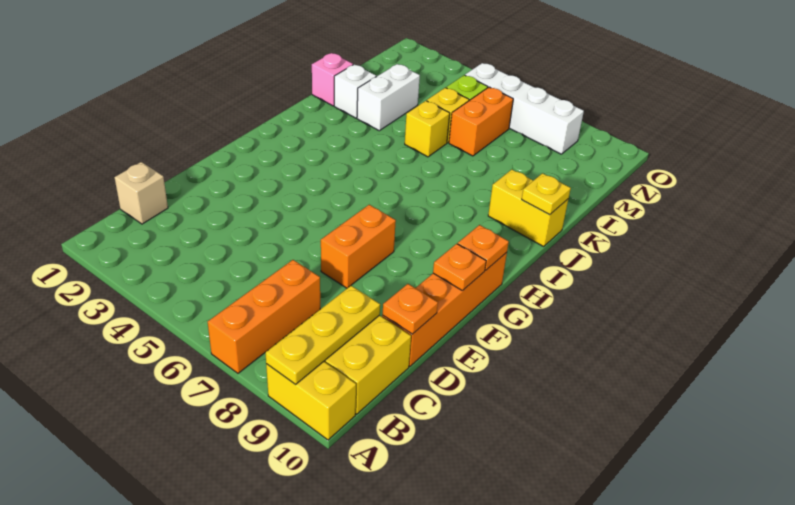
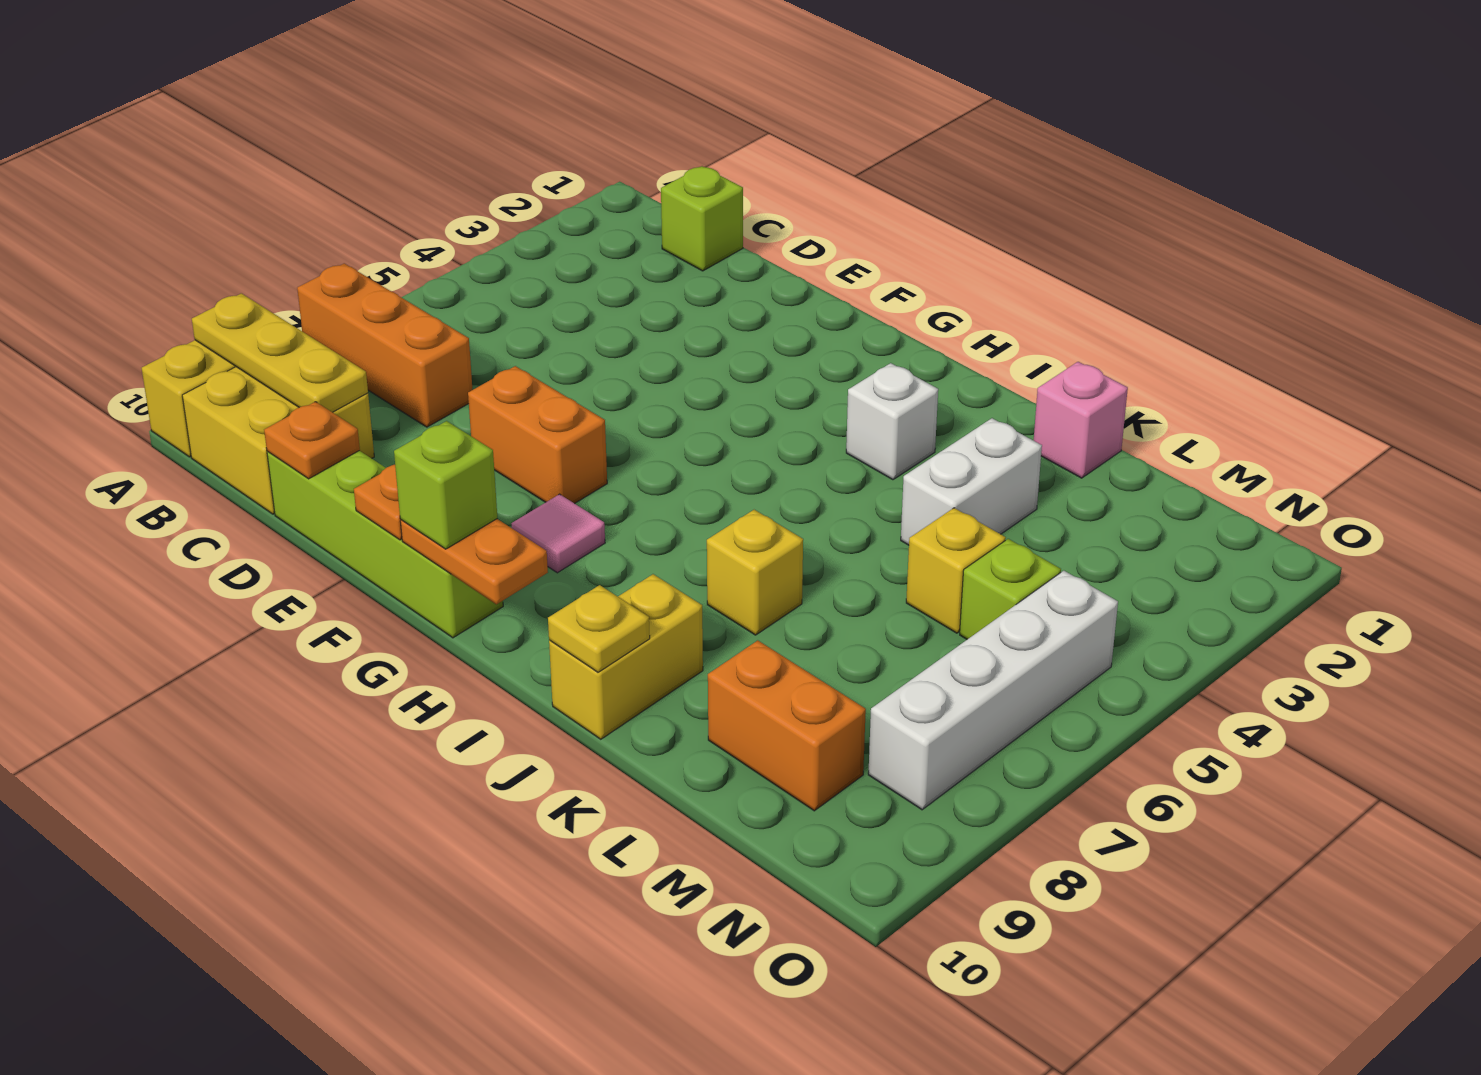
tan brick C1 level 1 -> lime brick C1 level 1
orange brick D10:G10 level 1 -> lime brick D10:G10 level 1
none -> pink tile G8 level 1
orange plate G10 level 2 -> orange plate G10:H10 level 2
none -> lime brick G10 level 3
white brick K2 level 1 -> white brick I3 level 1
white brick K3:L3 level 1 -> white brick K3:K4 level 1
yellow brick K5 level 1 -> yellow brick J7 level 1
orange brick L6:M6 level 1 -> orange brick L9:M9 level 1

